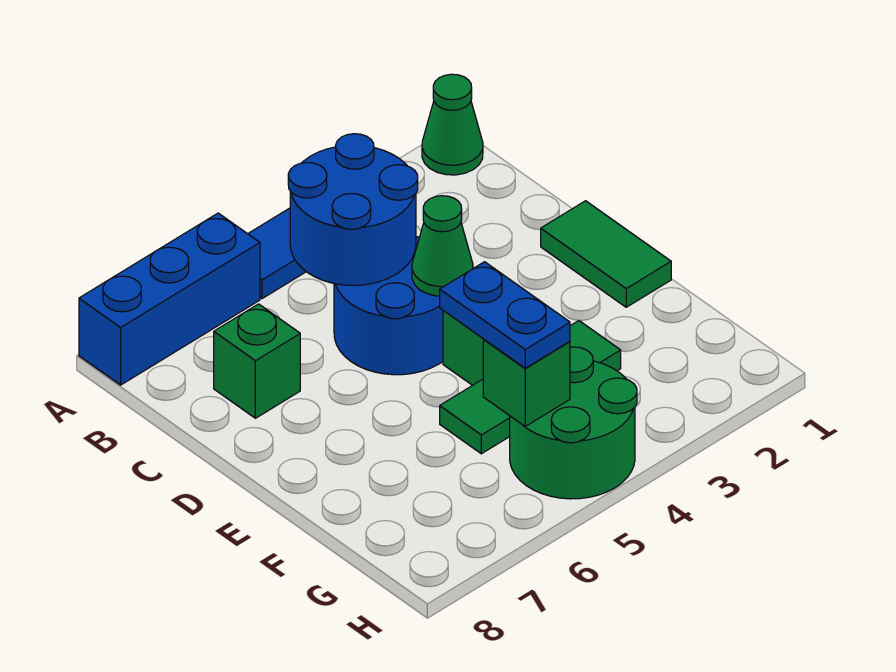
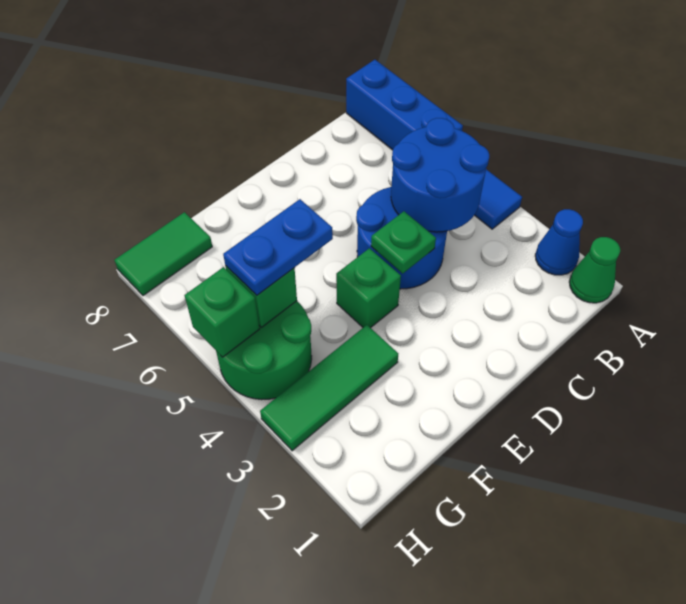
none -> blue cone A2 level 1
green brick C7 level 1 -> green brick H5 level 2
green tile D1:E1 level 1 -> green tile G8:H8 level 1
green cone D4 level 2 -> green plate D4 level 2
green tile F3:F5 level 1 -> green tile F3:H3 level 1

